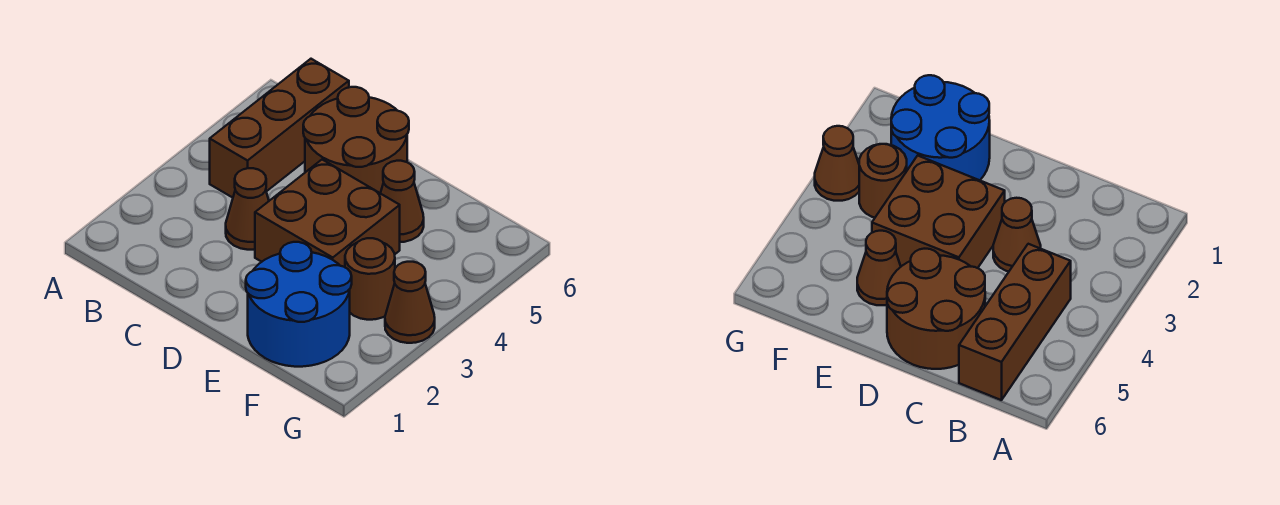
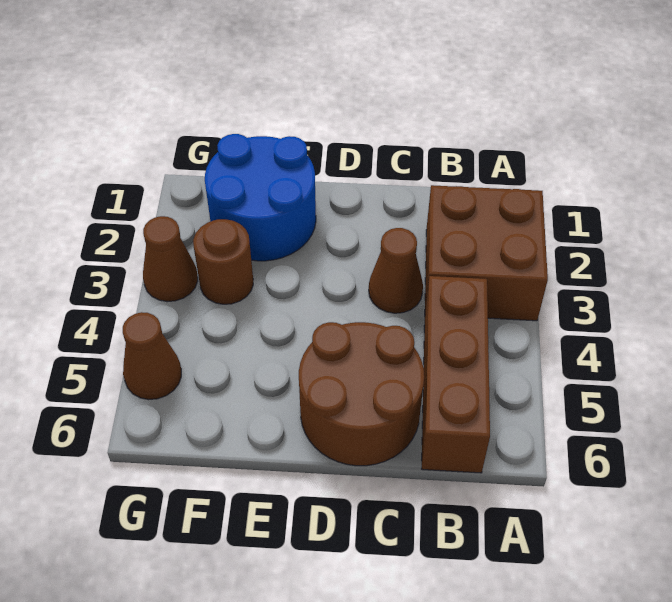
brown brick D3:E4 level 1 -> brown brick A2:B3 level 1
brown cone E5 level 1 -> brown cone G5 level 1

